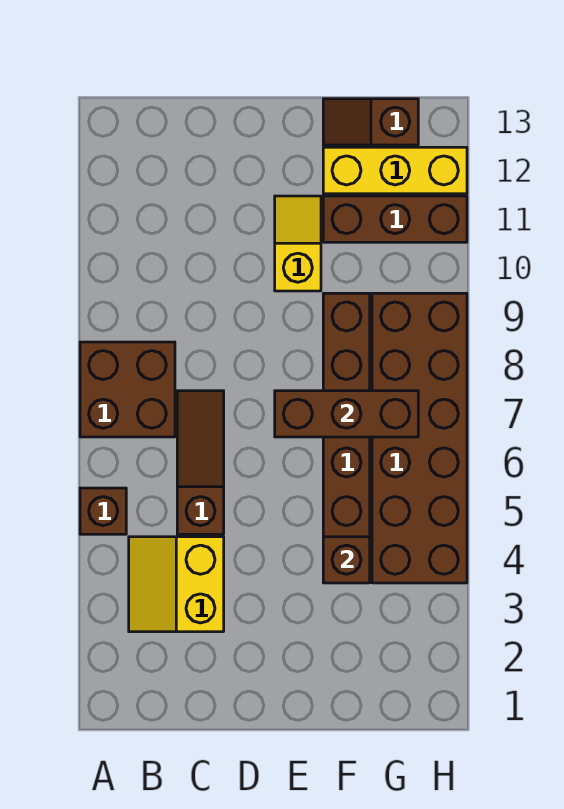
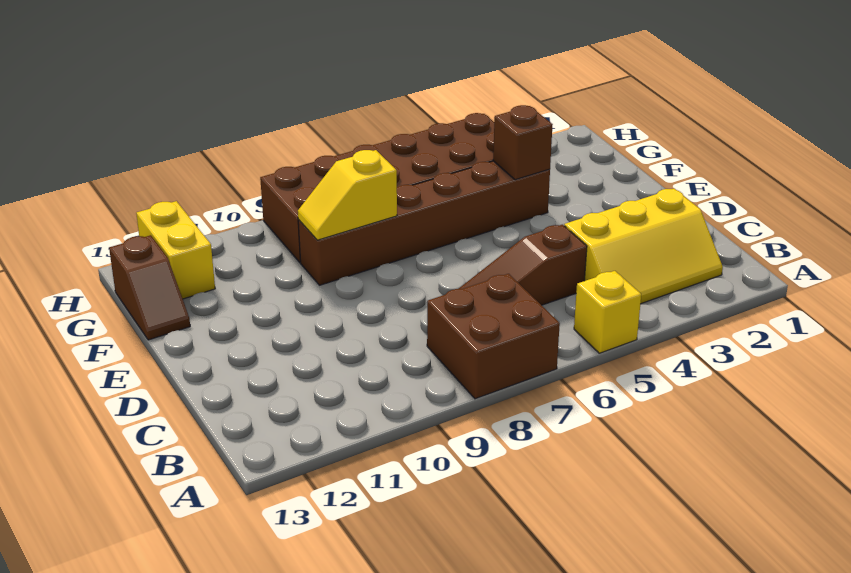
brown brick A5 level 1 -> yellow brick A5 level 1
yellow slope B3:C4 level 1 top C -> yellow slope B2:C4 level 1 top C
brown brick E7:G7 level 2 -> none
yellow slope E10:E11 level 1 top 10 -> yellow slope F8:F9 level 2 top 8
brown brick F11:H11 level 1 -> none
yellow brick F12:H12 level 1 -> yellow brick G12:H12 level 1

